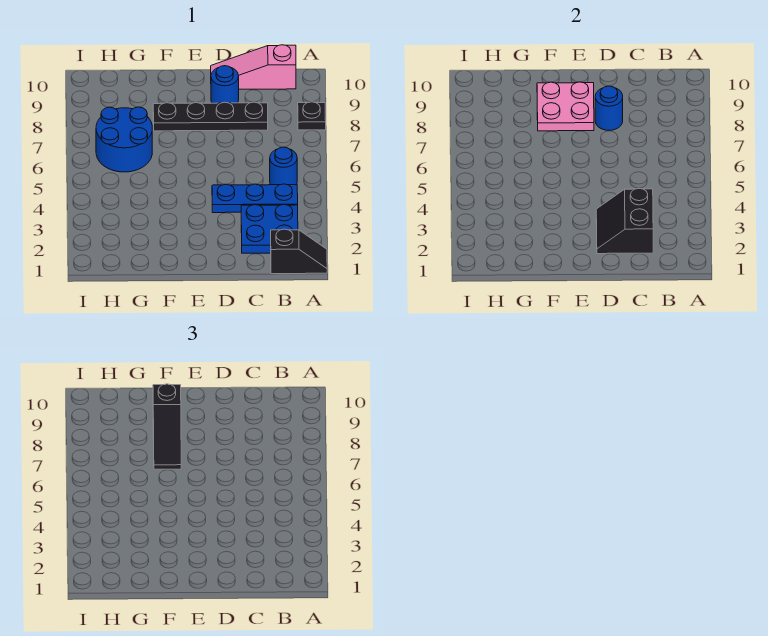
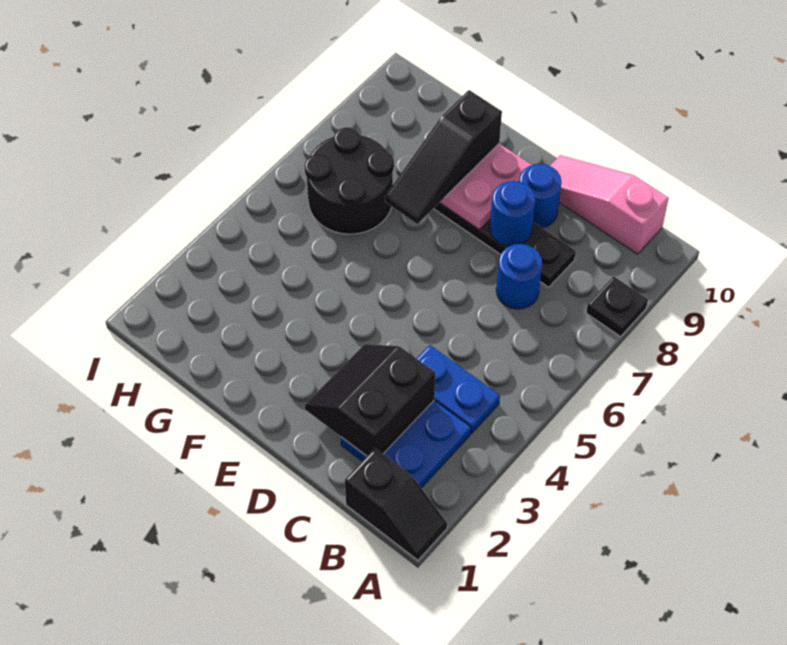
blue plate B4:D4 level 1 -> blue plate B4:C4 level 1
blue round brick B5 level 1 -> blue round brick C7 level 1
blue round brick G6:H7 level 1 -> black round brick G6:H7 level 1

